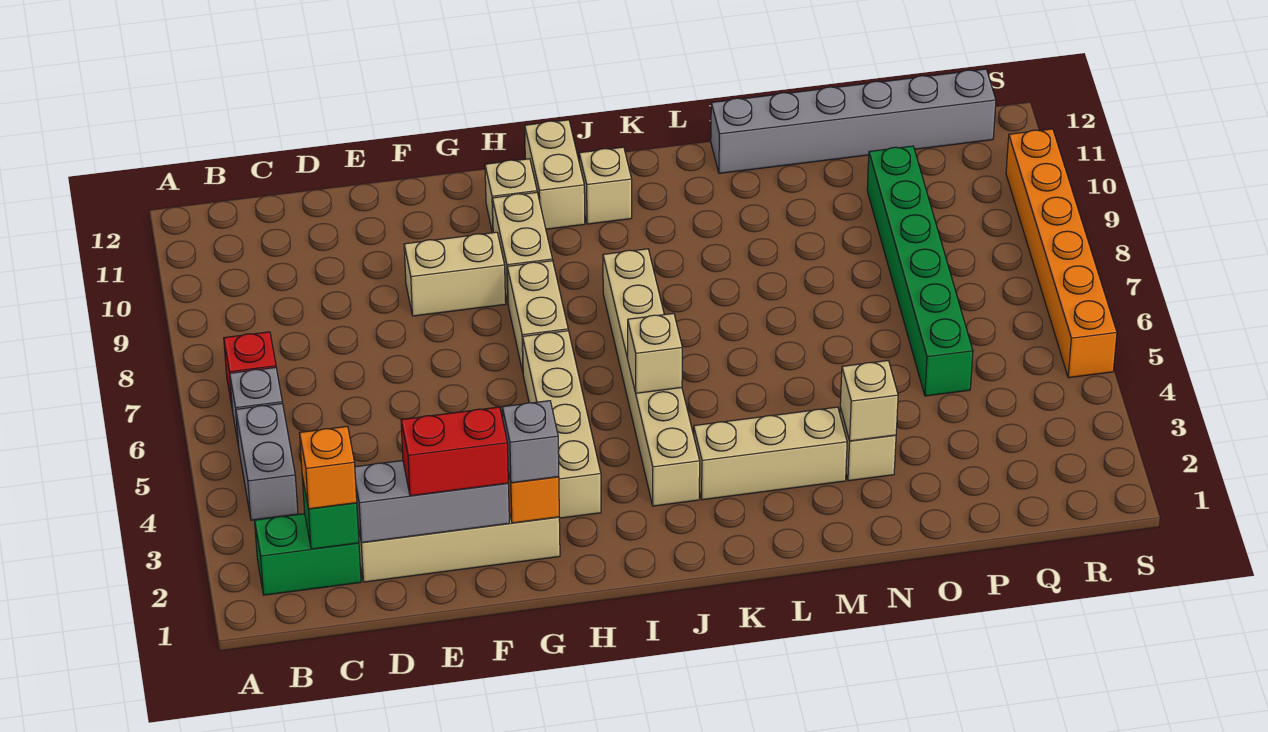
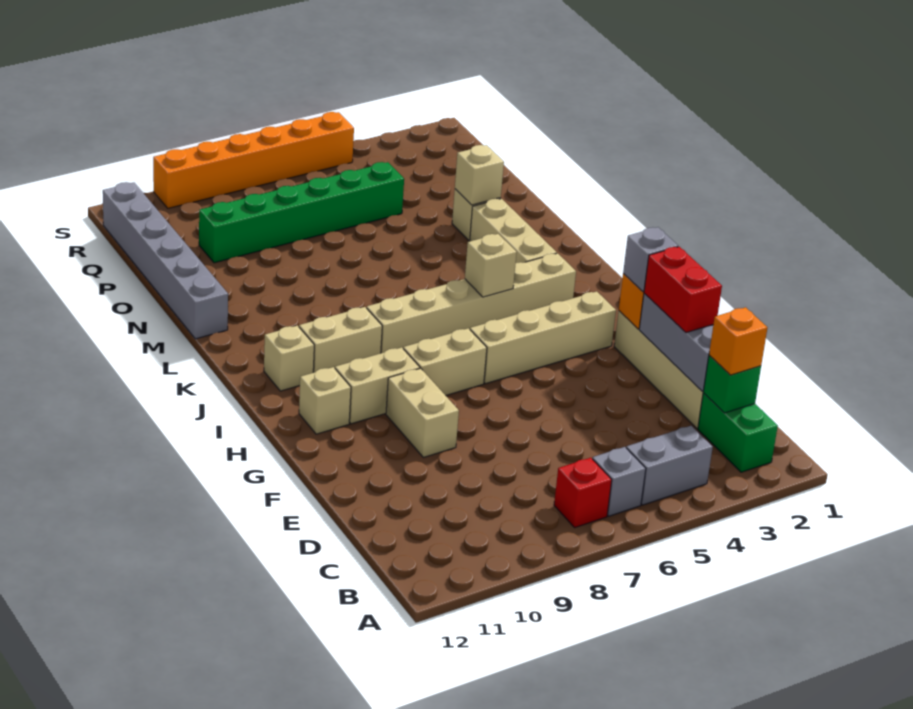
tan brick I11:I12 level 1 -> tan brick J9:J10 level 1

